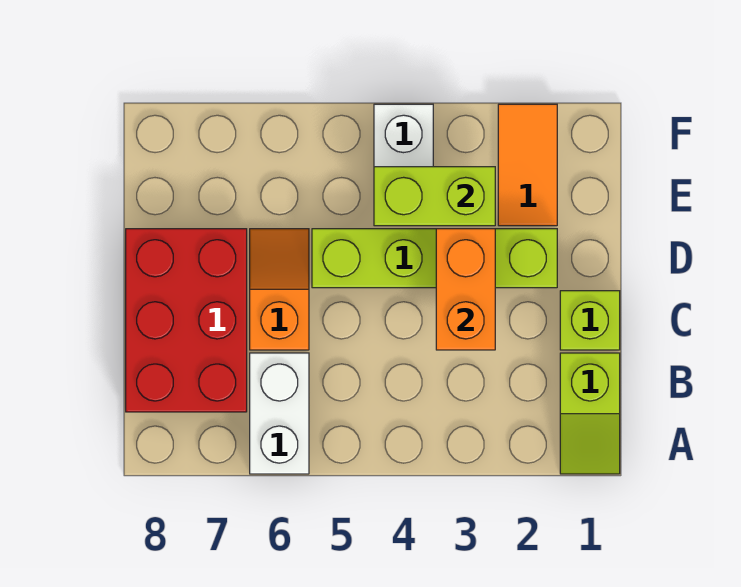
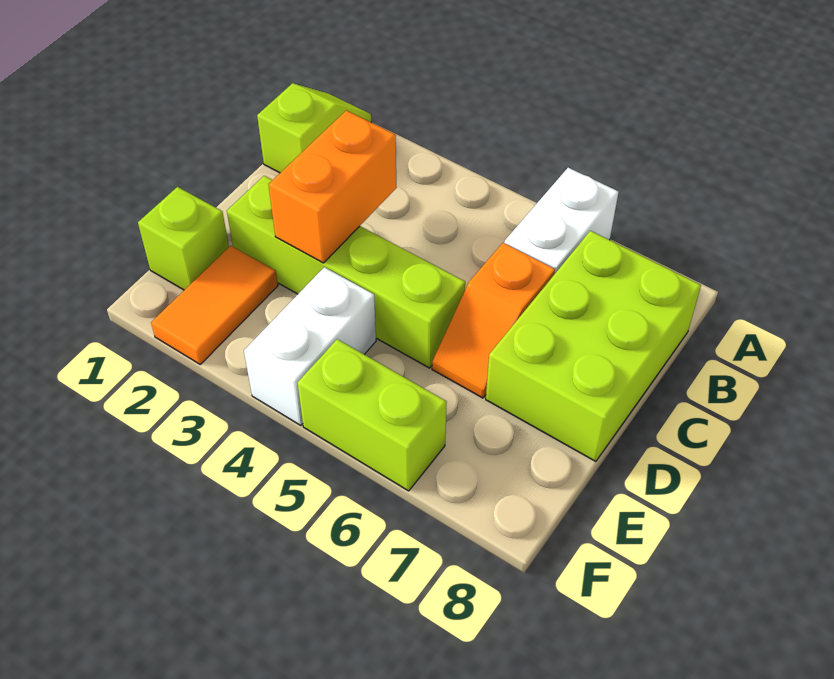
red brick B7:D8 level 1 -> lime brick B7:D8 level 1
lime brick C1 level 1 -> lime brick E1 level 1
lime brick E3:E4 level 2 -> lime brick F5:F6 level 1

